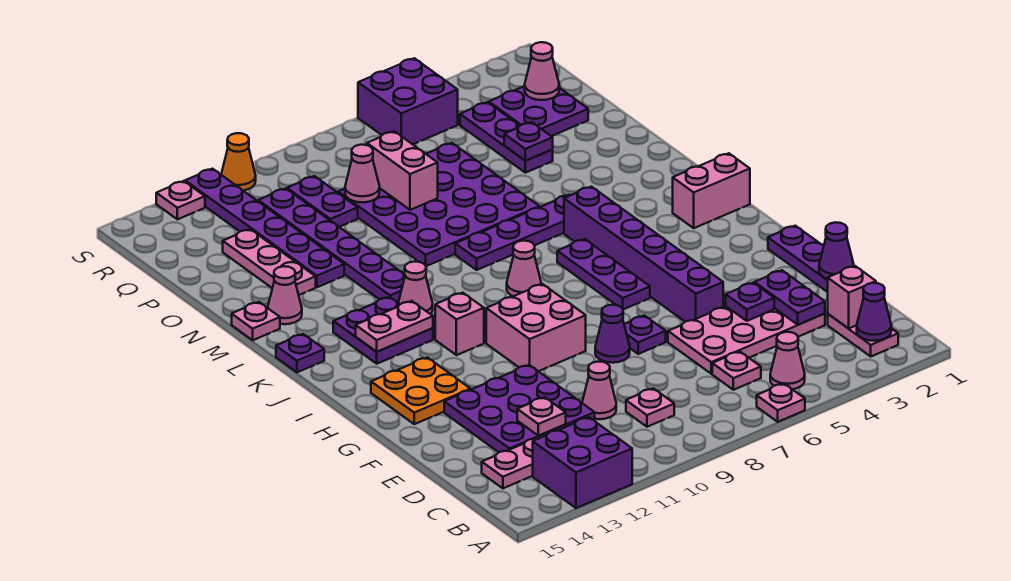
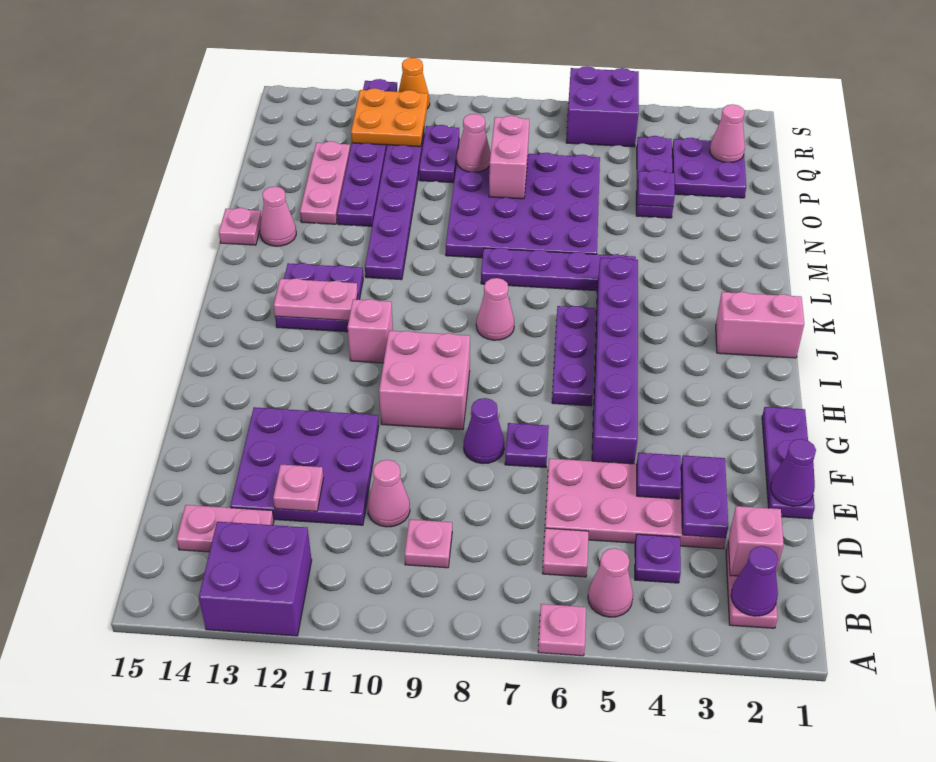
orange plate G13:H14 level 1 -> orange plate Q11:R12 level 2
pink cone K11 level 1 -> none
purple plate K15 level 1 -> purple plate C4 level 1
pink plate S13 level 1 -> none

